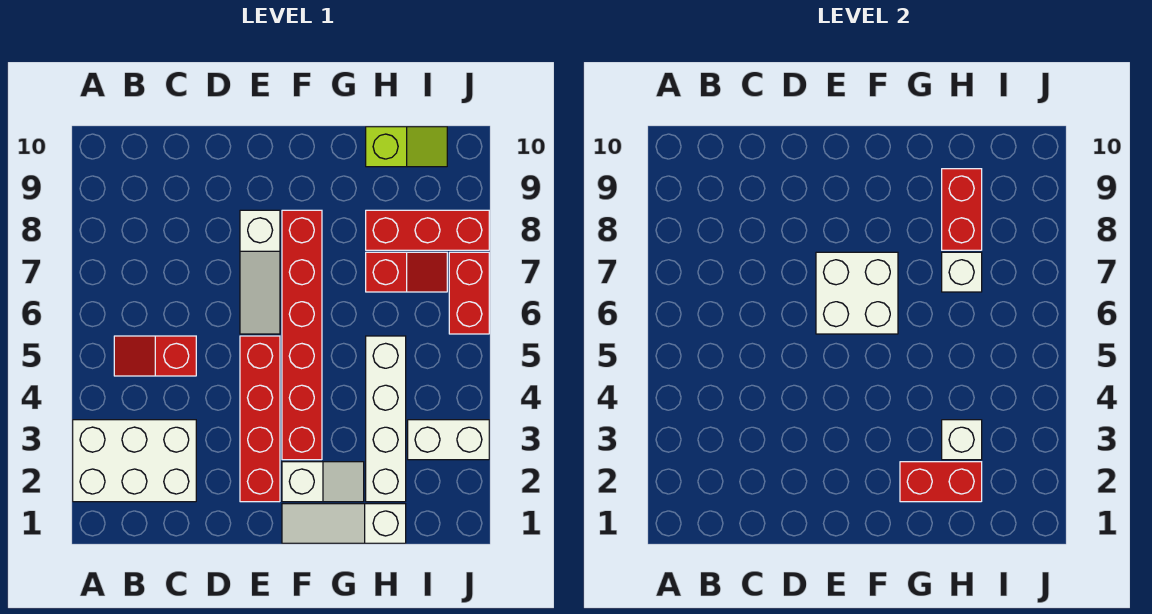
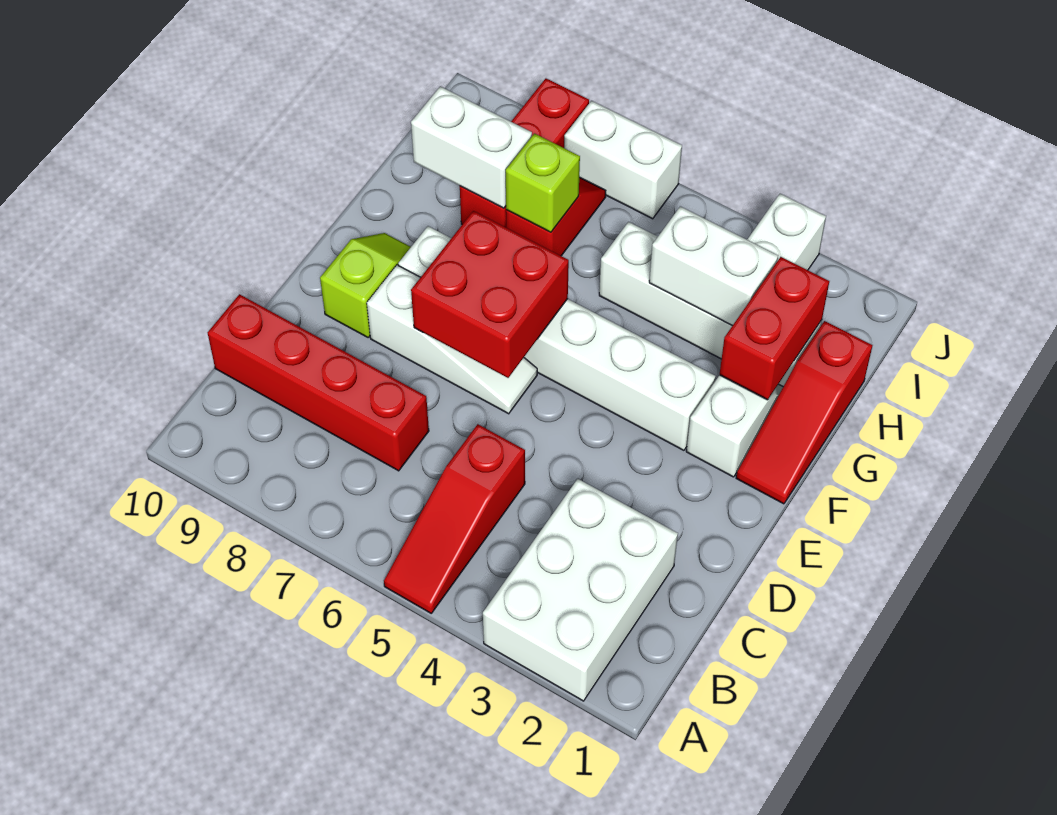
red slope B5:C5 level 1 top C -> red slope A5:C5 level 1 top C
red brick E2:E5 level 1 -> red brick C7:C10 level 1
white brick E6:F7 level 2 -> red brick E6:F7 level 2
white slope F1:H1 level 1 top H -> red slope F1:H1 level 1 top H
red brick F3:F8 level 1 -> white brick F3:F8 level 1
white brick H3 level 2 -> white brick H3:H4 level 2
white brick H7 level 2 -> lime brick H7 level 2
red brick H8:H9 level 2 -> white brick H8:H9 level 2
lime slope H10:I10 level 1 top H -> lime slope E9:F9 level 1 top E
red brick J6:J7 level 1 -> white brick J6:J7 level 1

